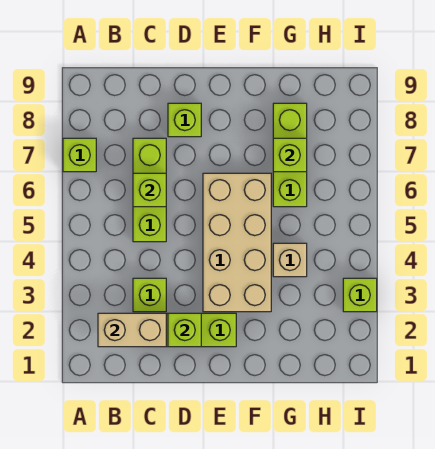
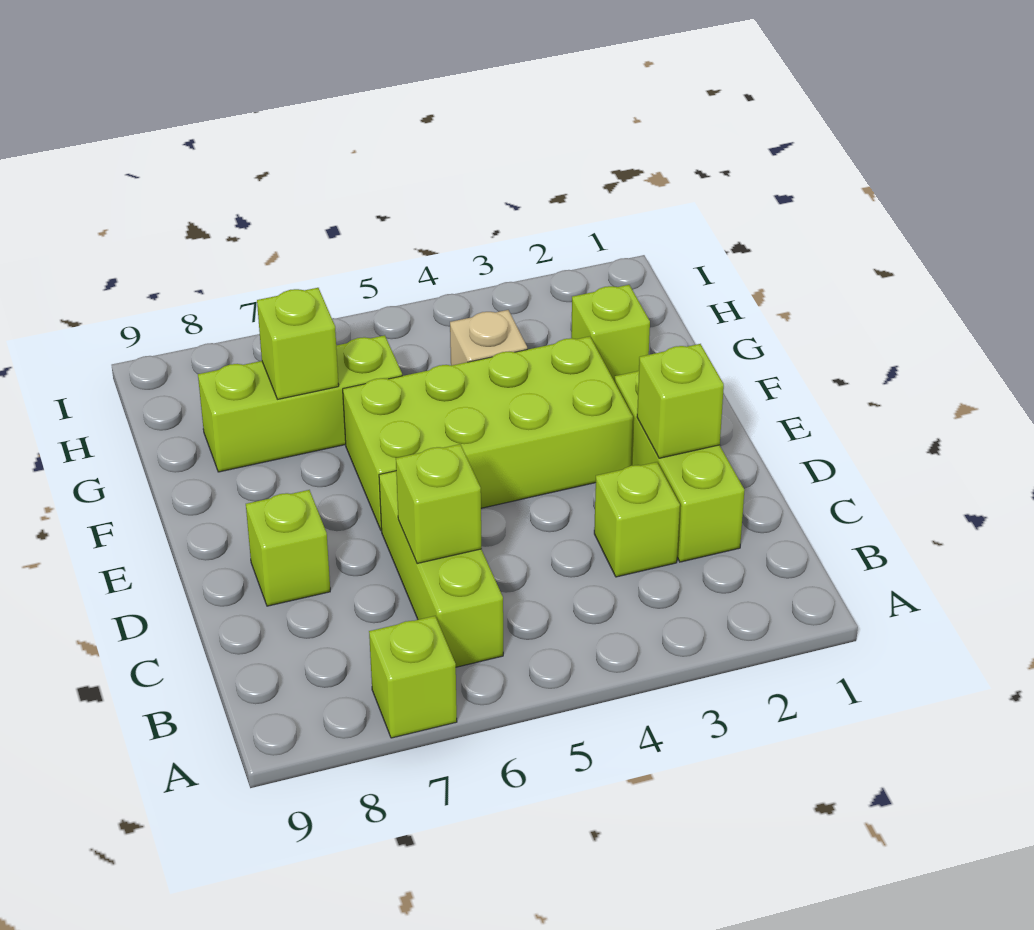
tan brick B2:C2 level 2 -> none
lime brick C5:C7 level 1 -> lime brick B6:D6 level 1
tan brick E3:F6 level 1 -> lime brick E3:F6 level 1
lime brick I3 level 1 -> lime brick G2 level 1

